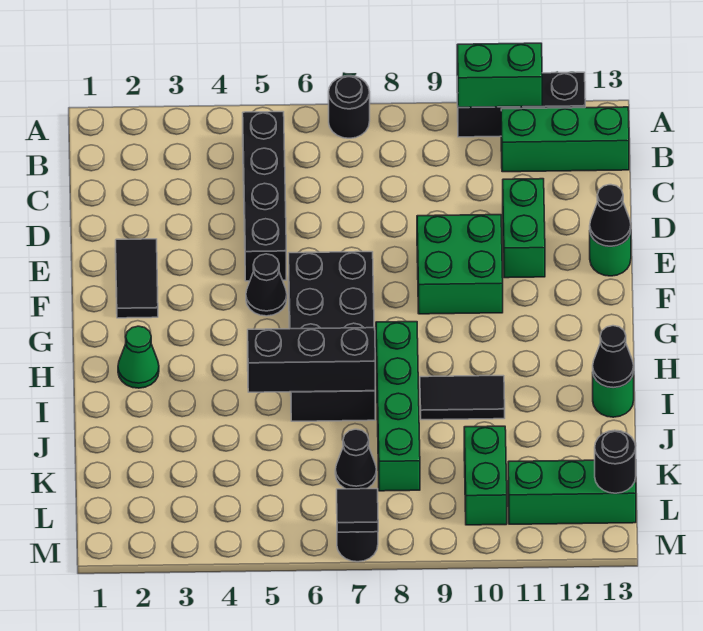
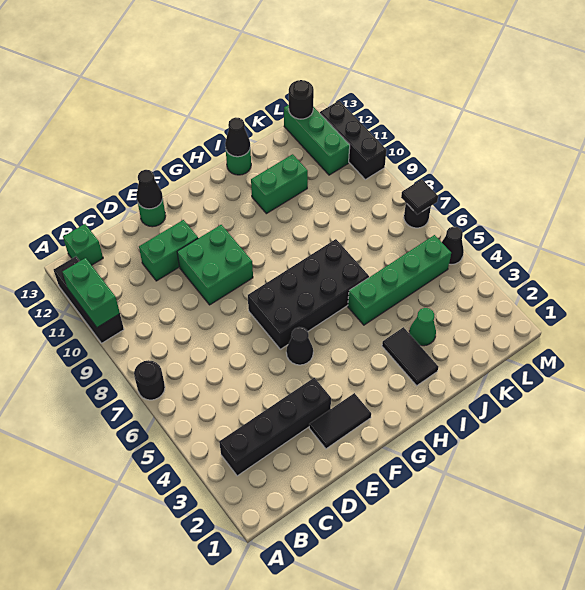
black brick B5:E5 level 1 -> black brick B3:E3 level 1
green brick B11:B13 level 1 -> green brick B13 level 1
green cone H2 level 1 -> green cone J3 level 1
green brick H8:K8 level 1 -> green brick I5:L5 level 1
black brick I5:I7 level 2 -> black brick M10:M12 level 1
black tile I9:I10 level 1 -> black tile I2:I3 level 1
black cone K7 level 1 -> black cone M5 level 1
green brick K10:L10 level 1 -> green brick I11:J11 level 1

